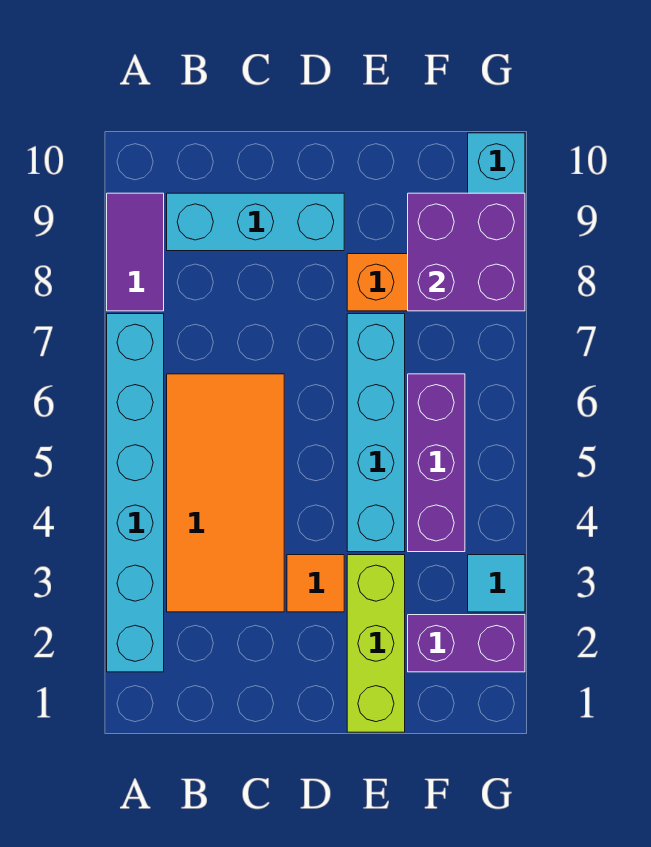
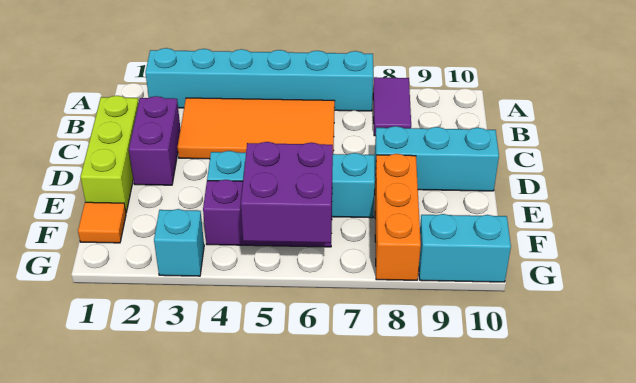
purple tile A8:A9 level 1 -> purple tile A8:B8 level 1
cyan brick B9:D9 level 1 -> cyan brick D8:D10 level 1
orange tile D3 level 1 -> orange tile F1 level 1
lime brick E1:E3 level 1 -> lime brick C1:E1 level 1
purple brick F2:G2 level 1 -> purple brick C2:D2 level 1
purple brick F8:G9 level 2 -> purple brick F5:G6 level 2
cyan tile G3 level 1 -> cyan brick G3 level 1

